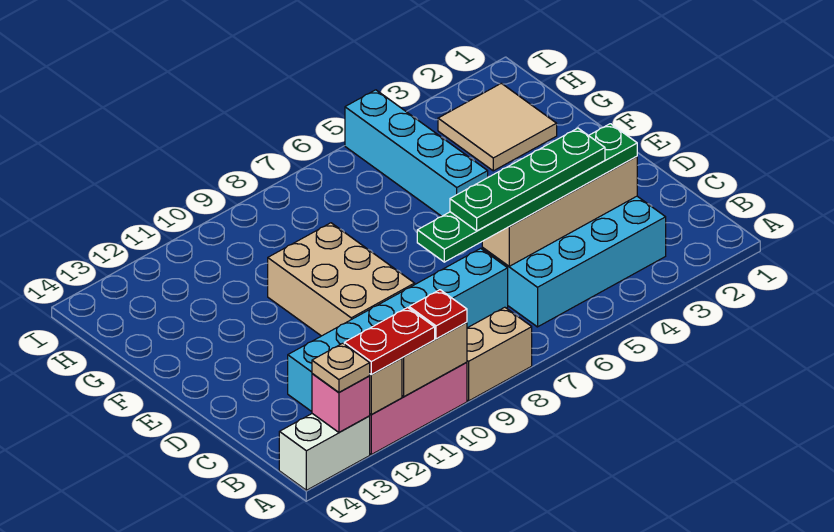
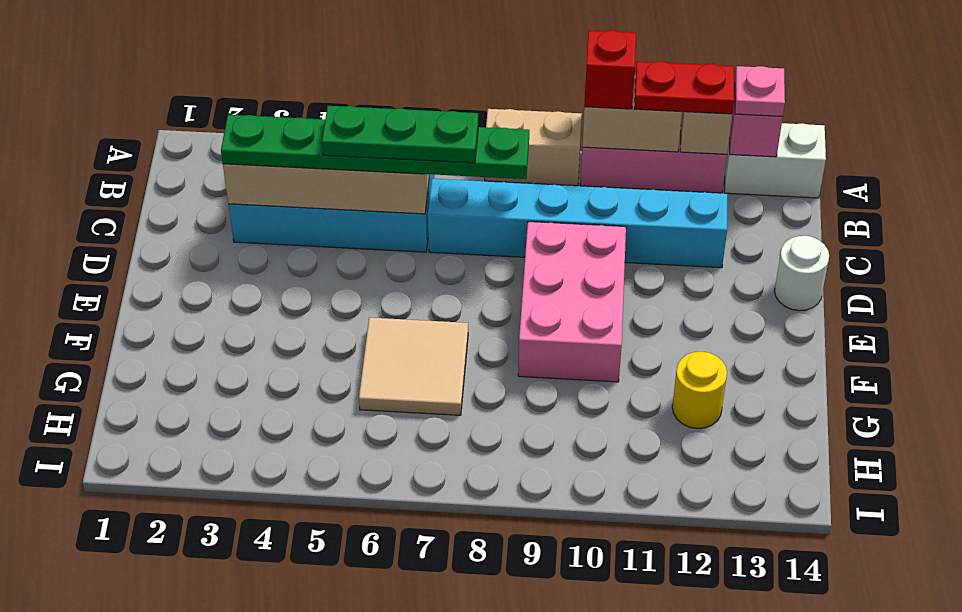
red plate A10 level 3 -> red brick A10 level 3
tan plate A13 level 3 -> pink plate A13 level 3
green plate C4:C7 level 4 -> green plate C5:C7 level 4
tan brick D9:F10 level 1 -> pink brick D9:F10 level 1
none -> white round brick D14 level 1
cyan brick F5:I5 level 1 -> none
tan tile G2:H3 level 1 -> tan tile F6:G7 level 1
none -> yellow round brick G12 level 1

